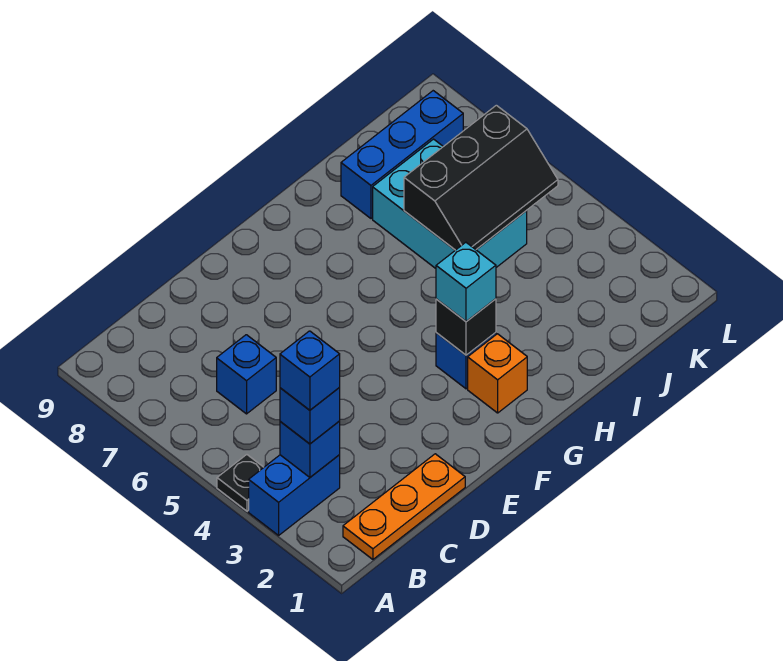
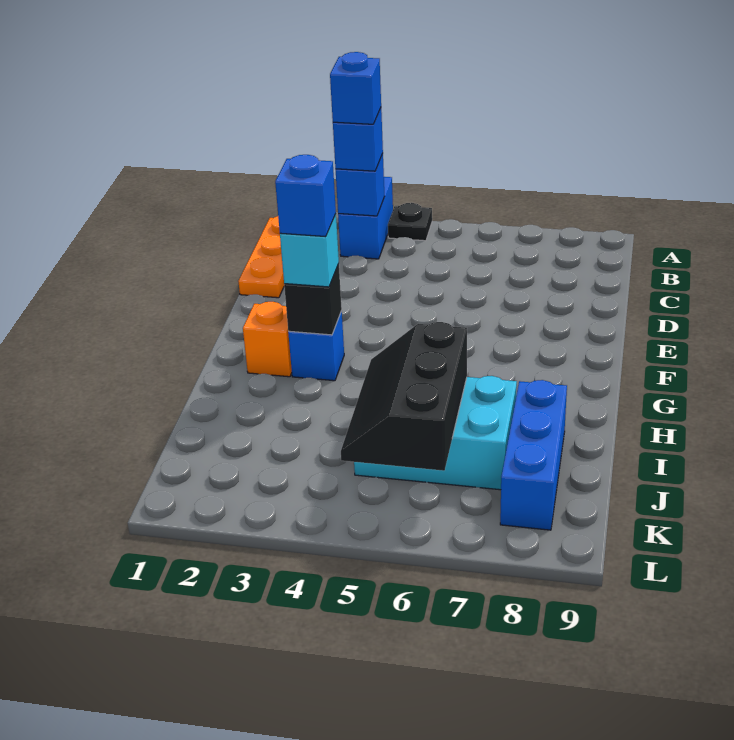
blue brick C6 level 1 -> blue brick G3 level 4

